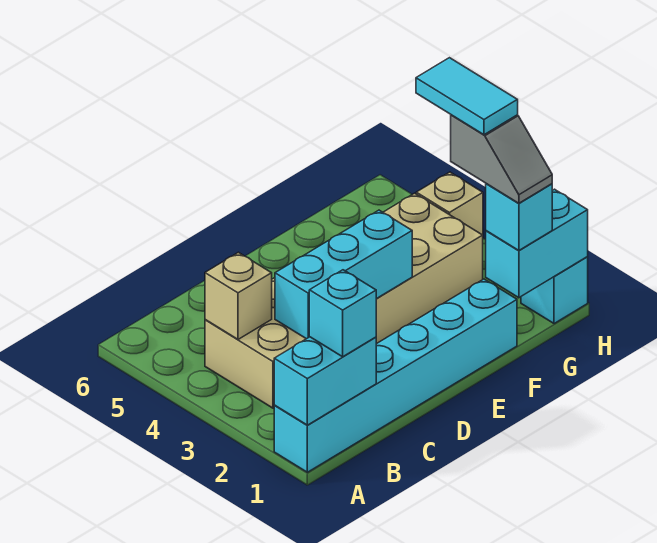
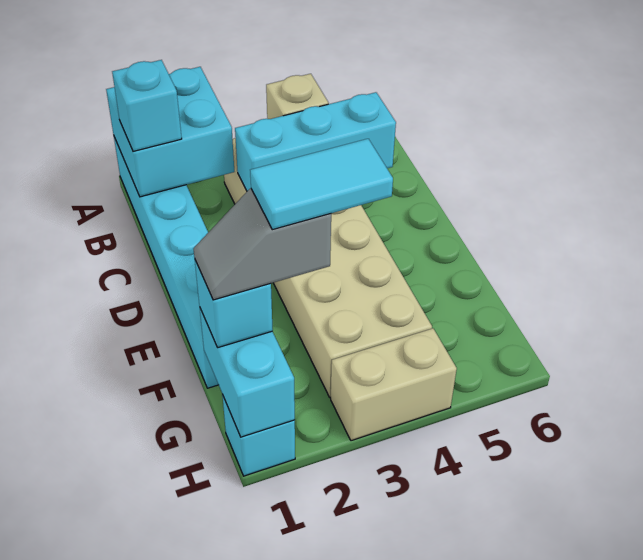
cyan brick A1:B1 level 2 -> cyan brick A1:B2 level 2
cyan brick C3:E3 level 2 -> cyan brick C3:C5 level 2
tan brick H4 level 1 -> tan brick H3:H4 level 1

